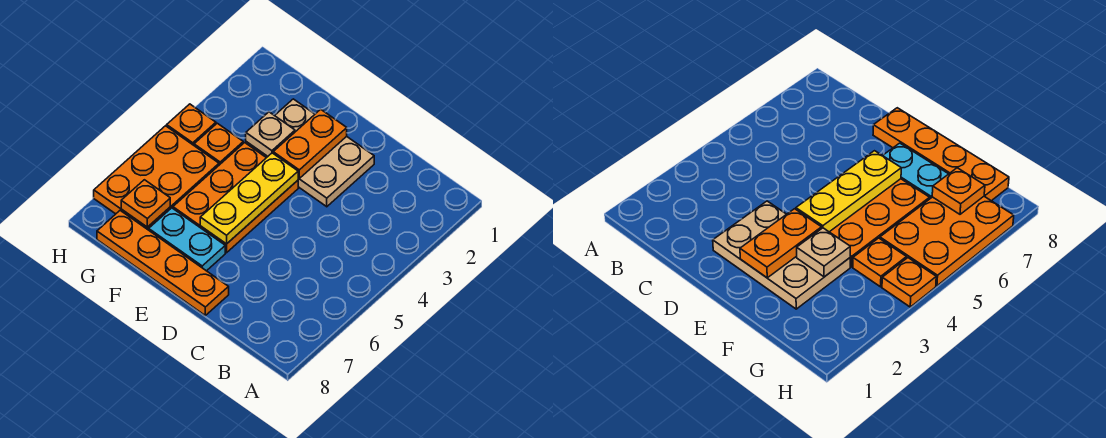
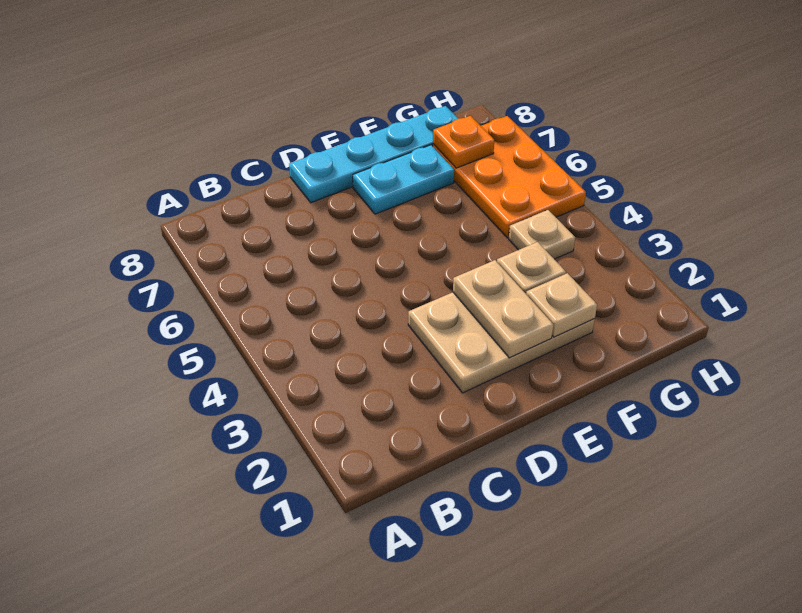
orange plate D8:G8 level 1 -> cyan plate D8:G8 level 1
orange plate E2:E3 level 2 -> tan plate E2:E3 level 2
orange plate E4:F6 level 1 -> none
yellow plate E4:E6 level 2 -> none
none -> tan plate F2 level 2
orange plate G4 level 1 -> tan plate G4 level 1
orange plate H4 level 1 -> none

